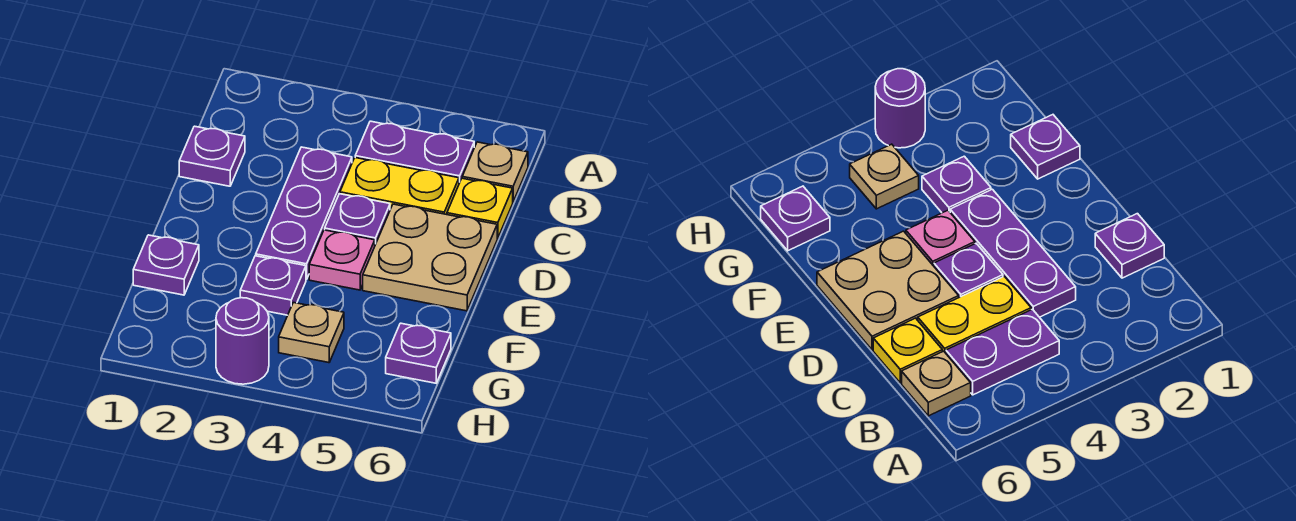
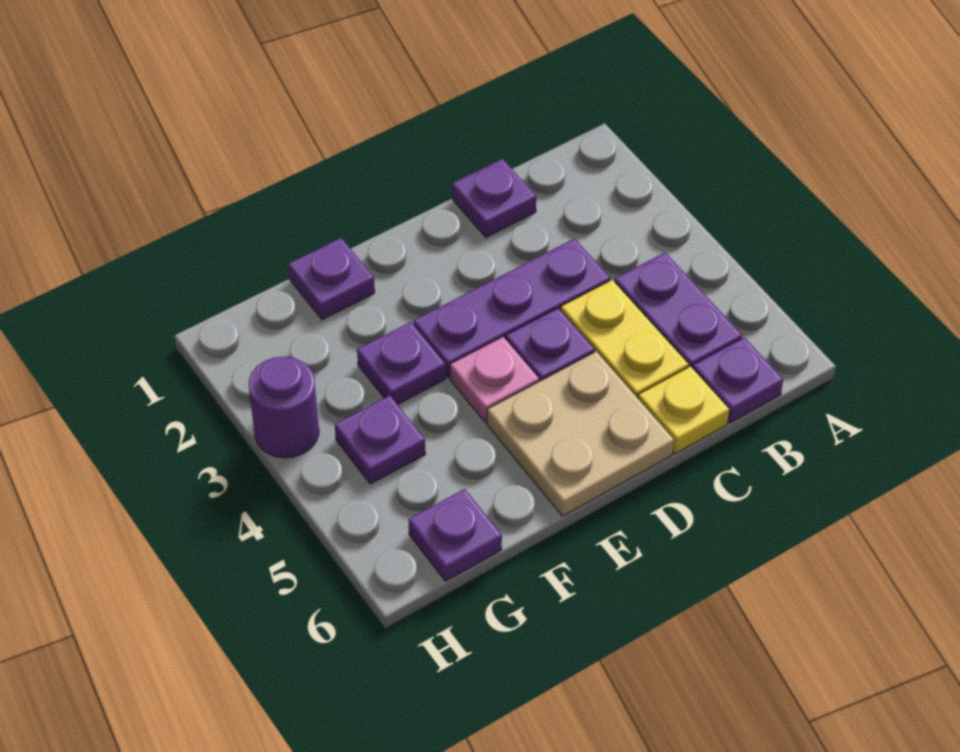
tan plate B6 level 1 -> purple plate B6 level 1
tan plate G4 level 1 -> purple plate G4 level 1

